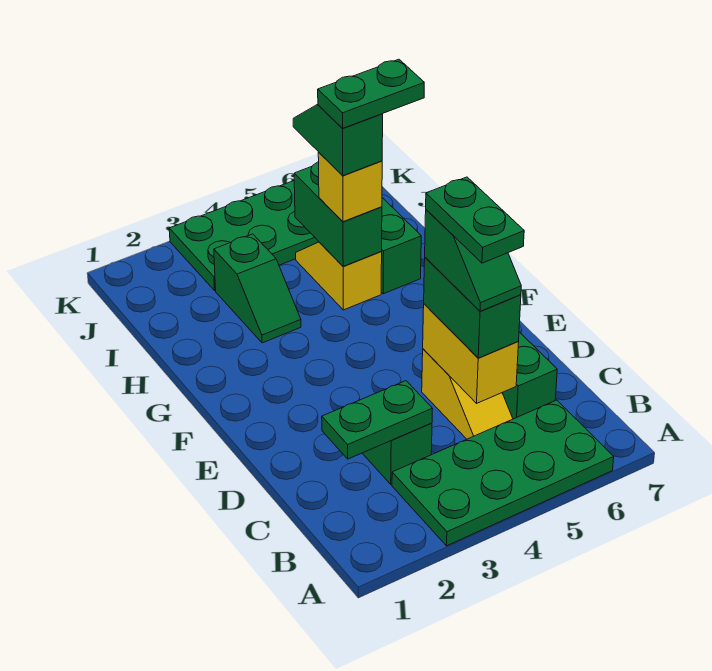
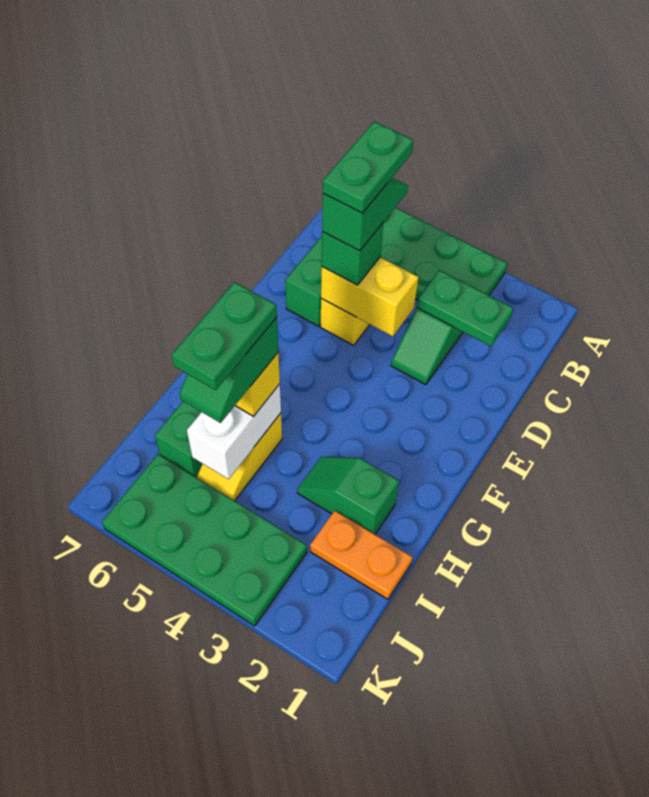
yellow brick C5:D5 level 2 -> yellow brick D4:D5 level 2
green brick C5:D5 level 3 -> green brick D5 level 3
green slope H3:I3 level 1 top I -> green slope H2:H3 level 1 top 2
green brick H5:I5 level 2 -> white brick H5:I5 level 2
green plate H5:H6 level 5 -> green plate H5:I5 level 5
none -> orange plate I1:I2 level 1

